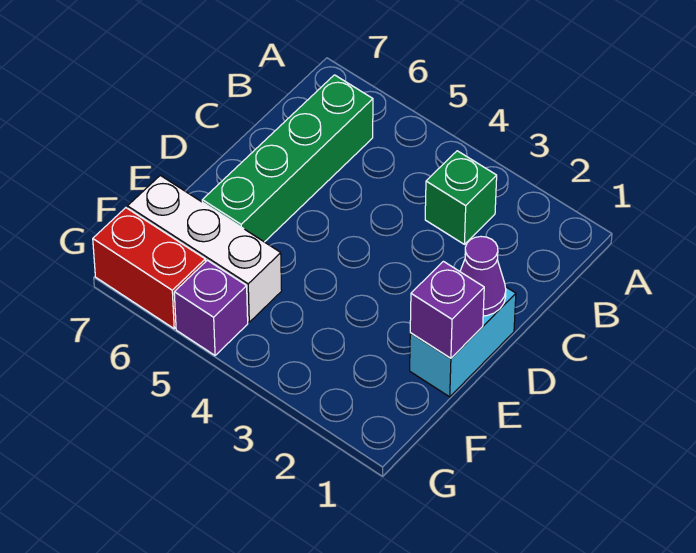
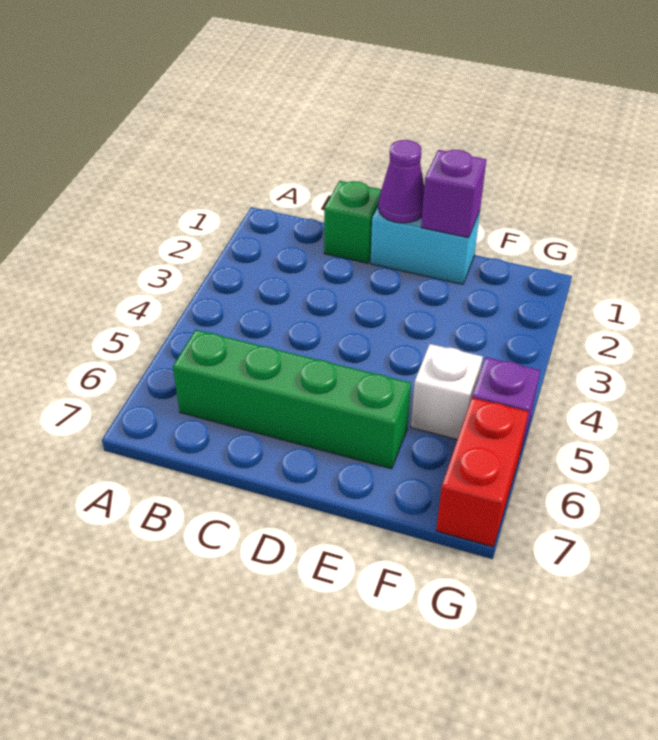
green brick B3 level 1 -> green brick C1 level 1
white brick F5:F7 level 1 -> white brick F5 level 1

